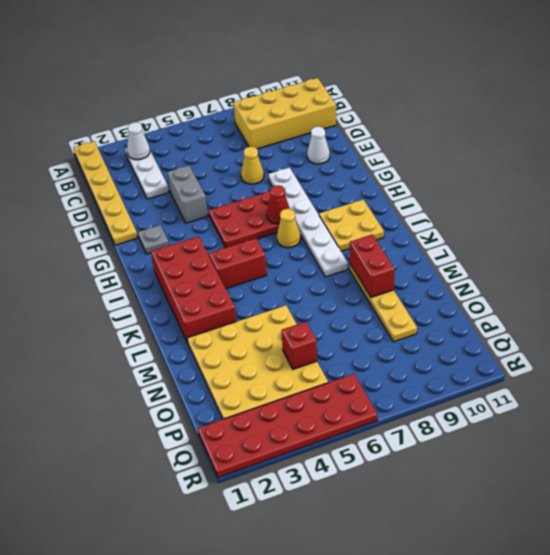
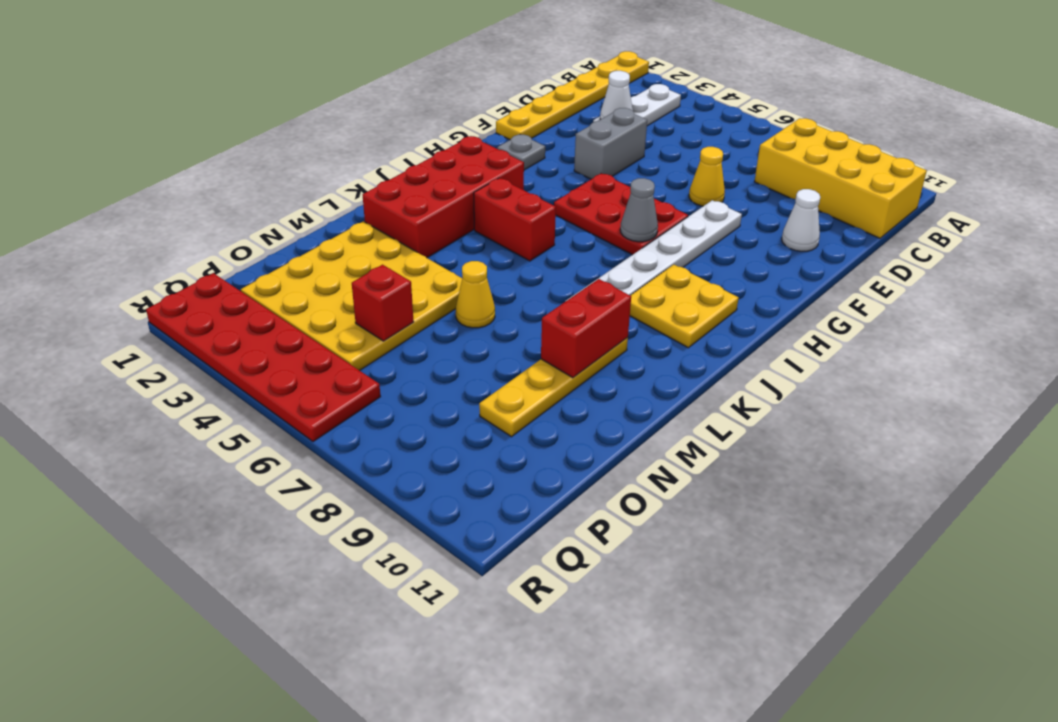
white cone B3 level 2 -> white cone D3 level 2
red cone H7 level 2 -> grey cone H7 level 2
yellow cone I7 level 1 -> yellow cone M6 level 1

